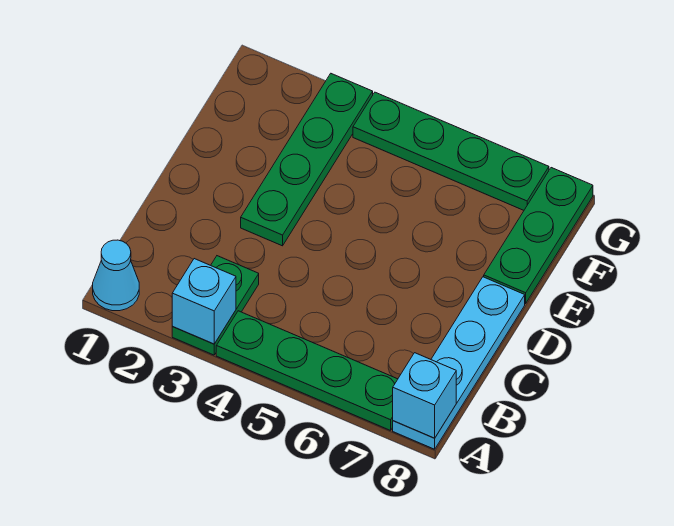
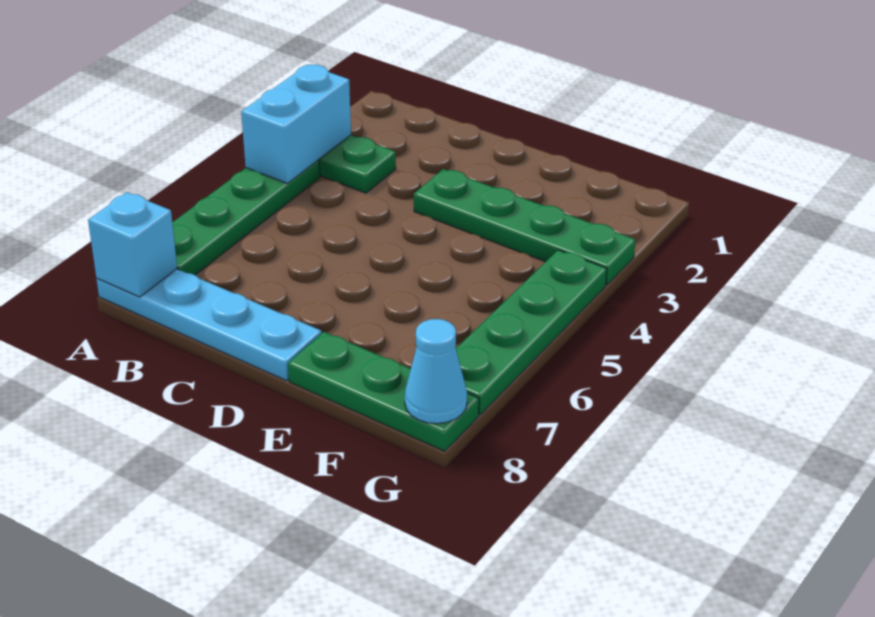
cyan cone A1 level 1 -> cyan cone G8 level 2
cyan brick A3 level 2 -> cyan brick A3:A4 level 2

